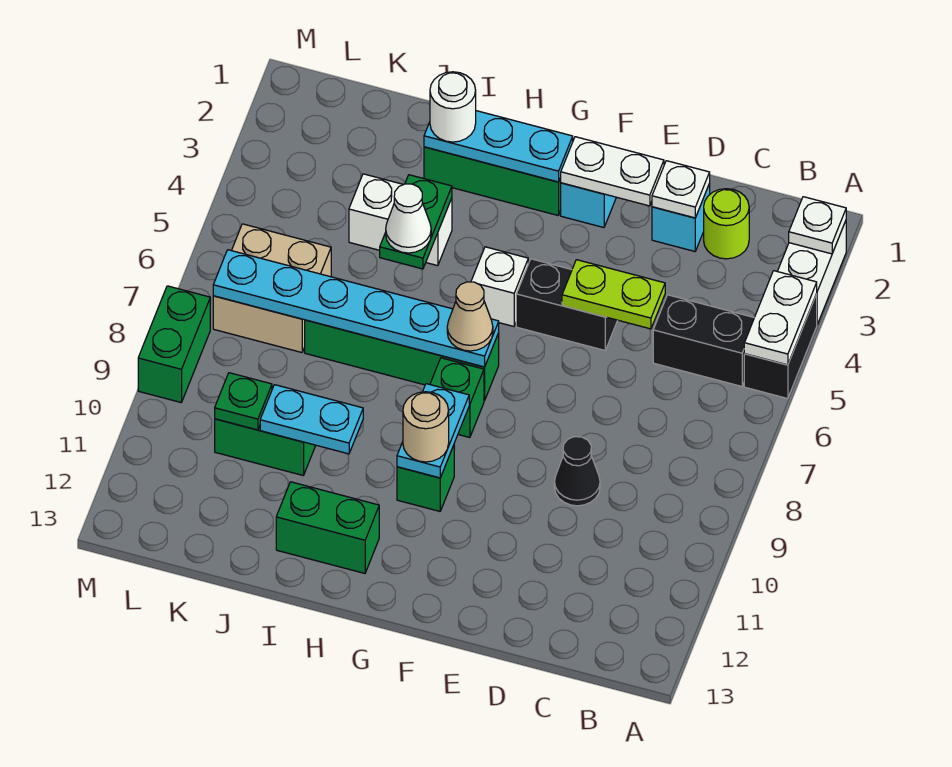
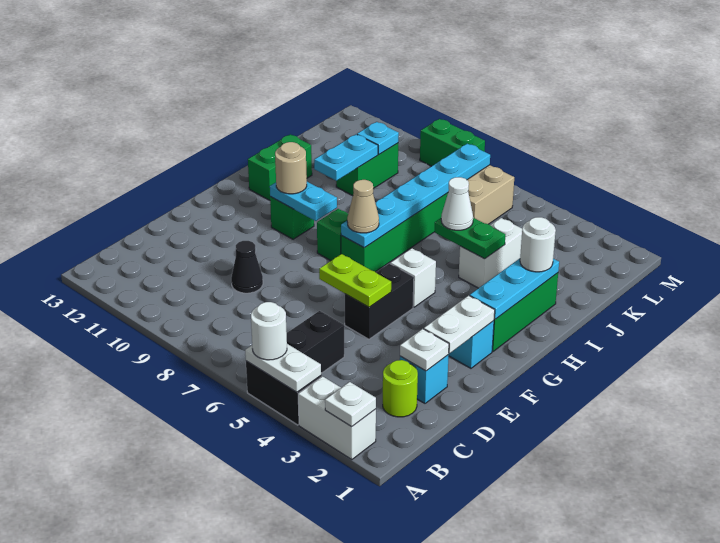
none -> white round brick A5 level 3
lime plate D5:E5 level 2 -> lime plate E5:E6 level 2
green plate K10 level 2 -> cyan plate K10 level 2

